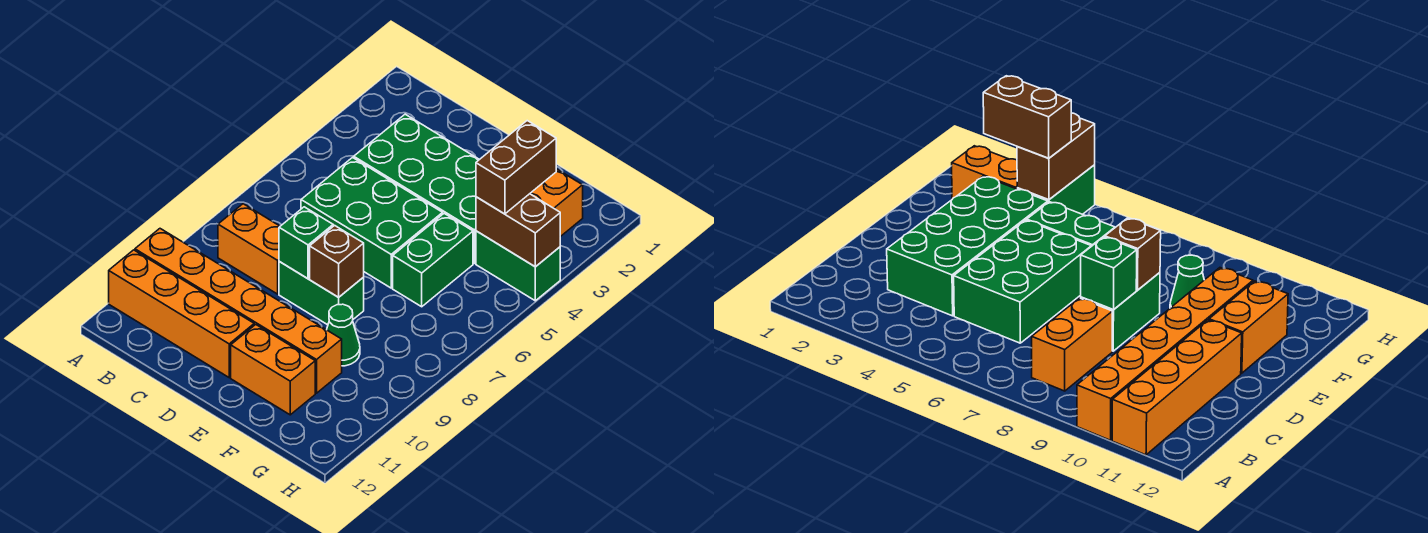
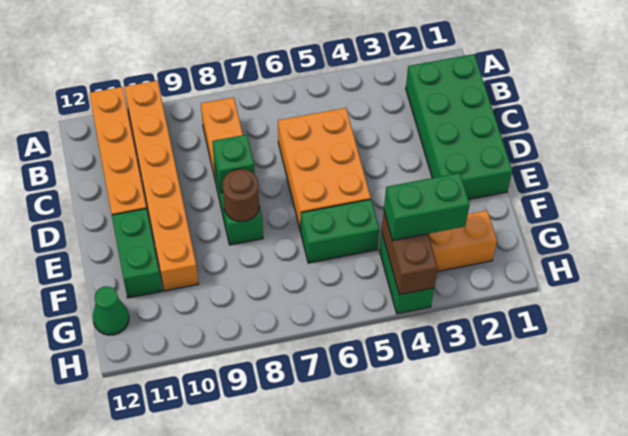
green brick C3:F4 level 1 -> green brick B1:E2 level 1
green brick C5:E6 level 1 -> orange brick C5:E6 level 1
brown brick E8 level 2 -> brown round brick E8 level 2
orange brick E11:F11 level 1 -> green brick E11:F11 level 1
green cone F9 level 1 -> green cone G12 level 1
brown brick G3:G4 level 3 -> green brick G3:G4 level 3

